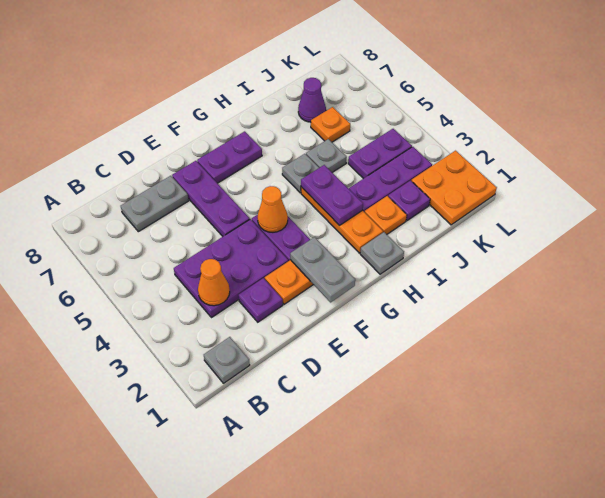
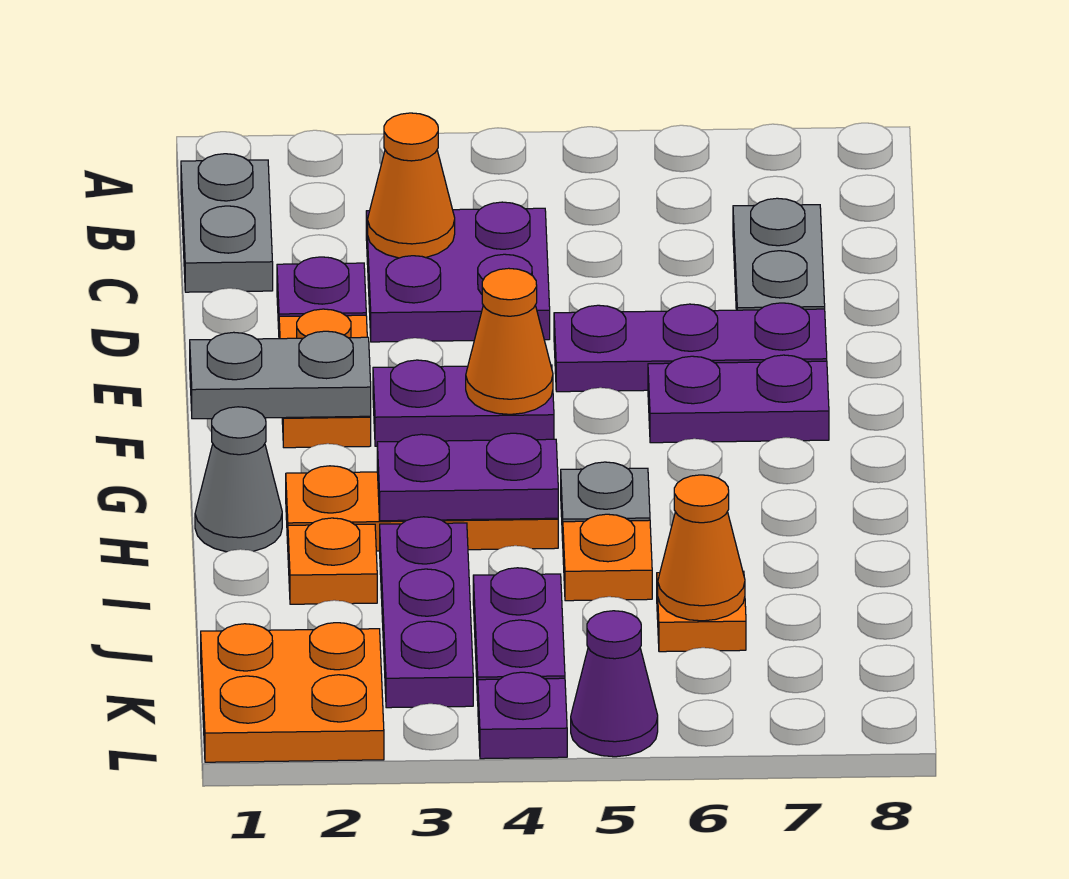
grey plate B1 level 1 -> grey plate B1:C1 level 1
purple plate C3:E4 level 1 -> purple plate C3:D4 level 1
purple plate F7:G7 level 1 -> purple plate F6:F7 level 1
grey plate H1 level 1 -> grey cone H1 level 1
grey plate I5 level 1 -> orange plate I5 level 1
purple plate J2 level 1 -> purple plate L4 level 1
none -> orange cone J6 level 2
purple cone J7 level 1 -> purple cone L5 level 1

